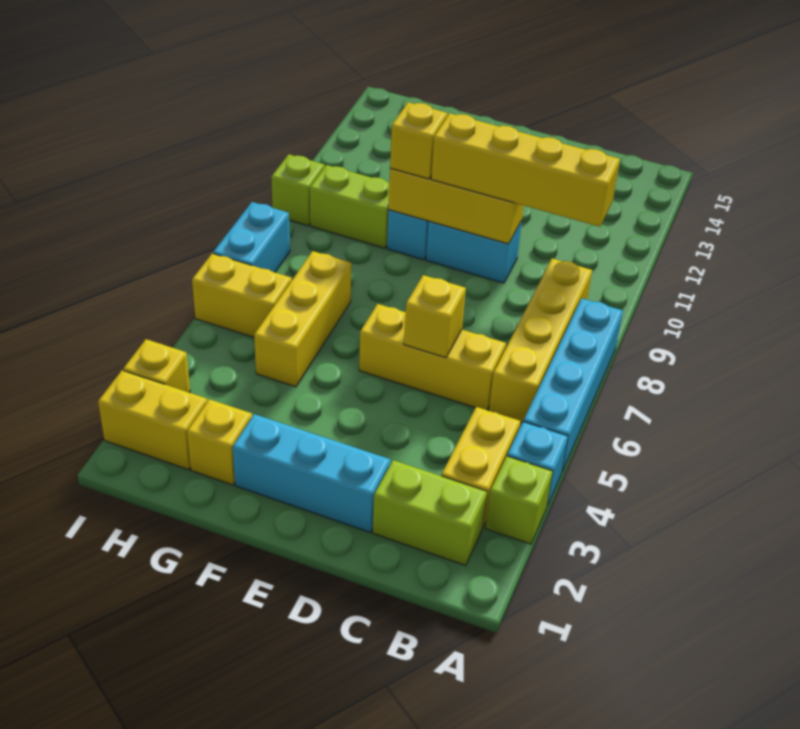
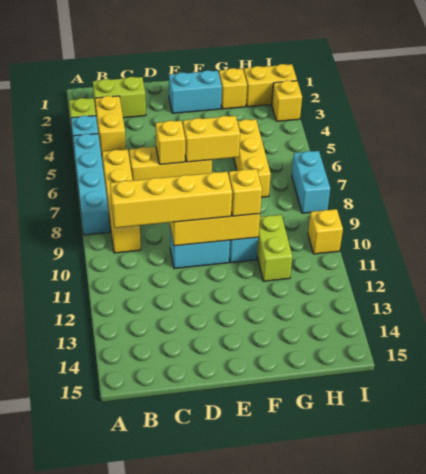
cyan brick D2:F2 level 1 -> cyan brick E2:F2 level 1
lime brick G10:H10 level 1 -> lime brick G10:G11 level 1
yellow brick H6:I6 level 1 -> yellow brick E6:F6 level 2
lime brick I10 level 1 -> yellow brick I10 level 1

